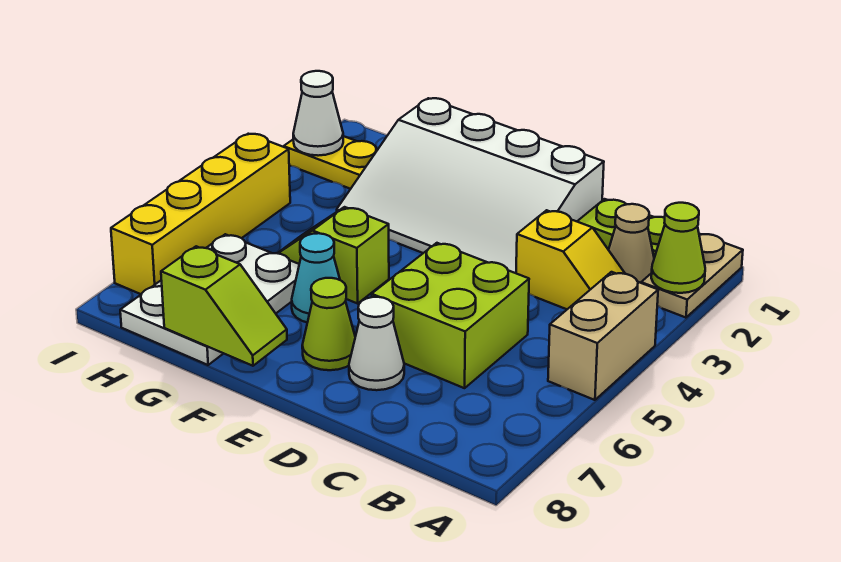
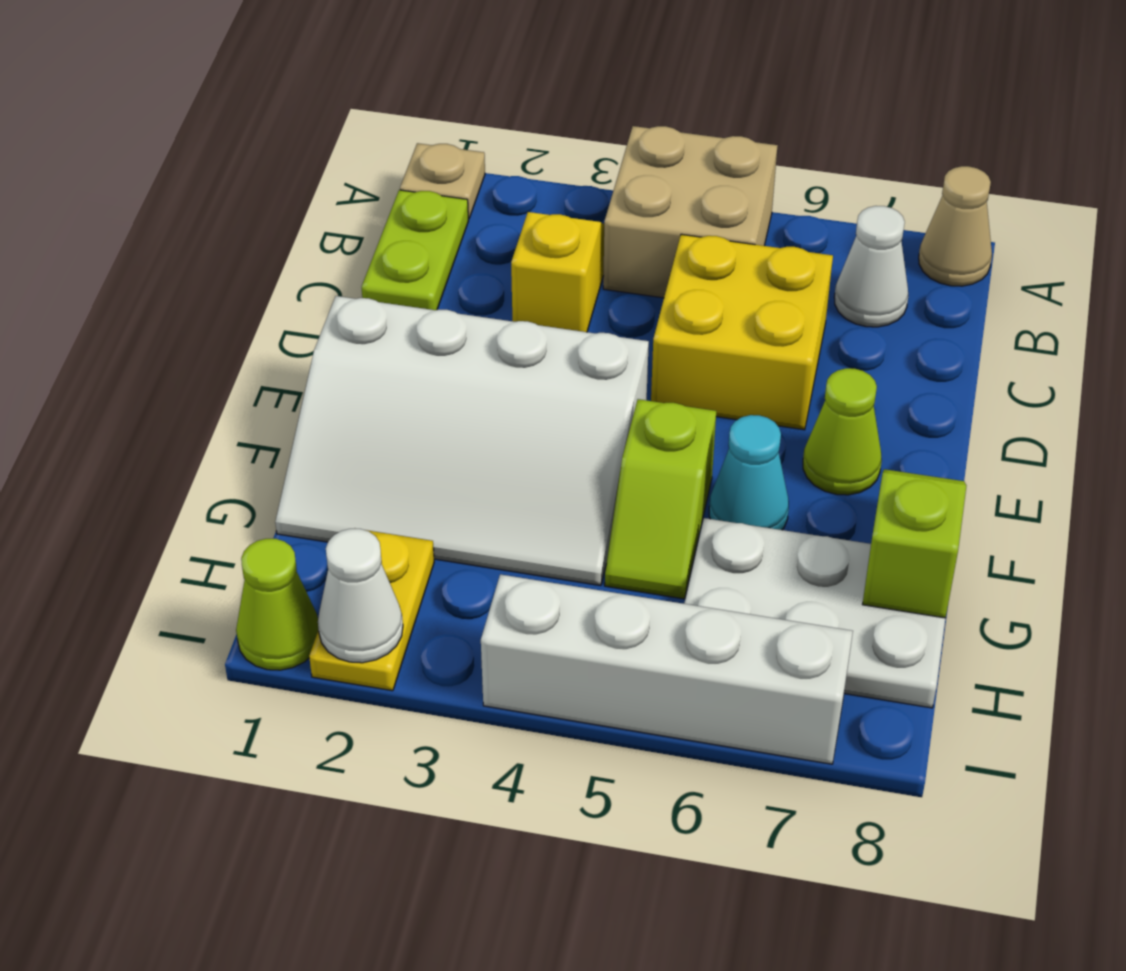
tan plate A1:A2 level 1 -> tan plate A1 level 1
lime cone A2 level 2 -> lime cone I1 level 1
tan brick A4:A5 level 1 -> tan brick A4:B5 level 1
tan cone B2 level 1 -> tan cone A8 level 1
lime brick C5:D6 level 1 -> yellow brick C5:D6 level 1
white slope D1:G3 level 1 top 1 -> white slope E1:G4 level 1 top E
white cone D7 level 1 -> white cone B7 level 1
yellow brick I4:I7 level 1 -> white brick I4:I7 level 1

